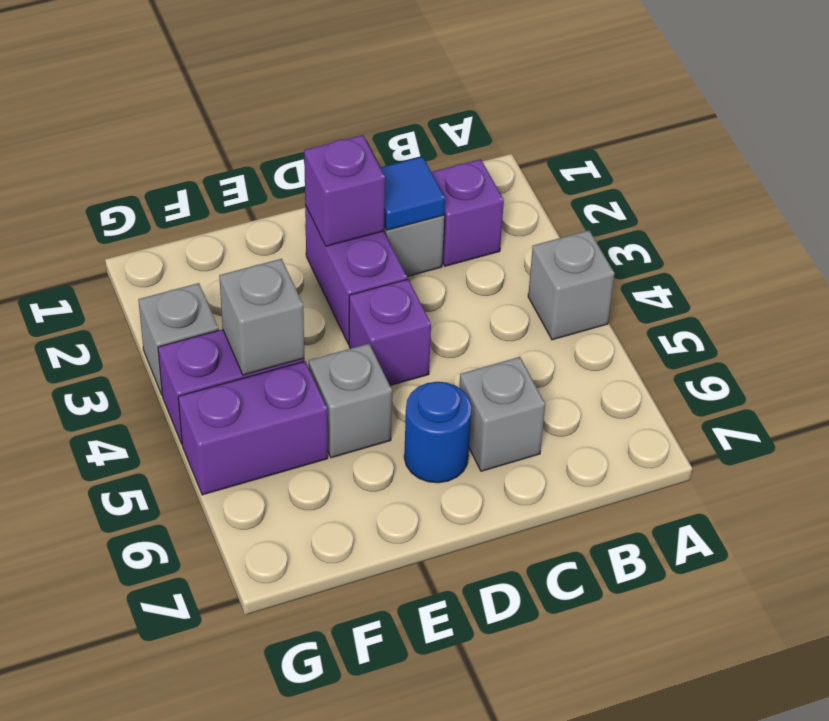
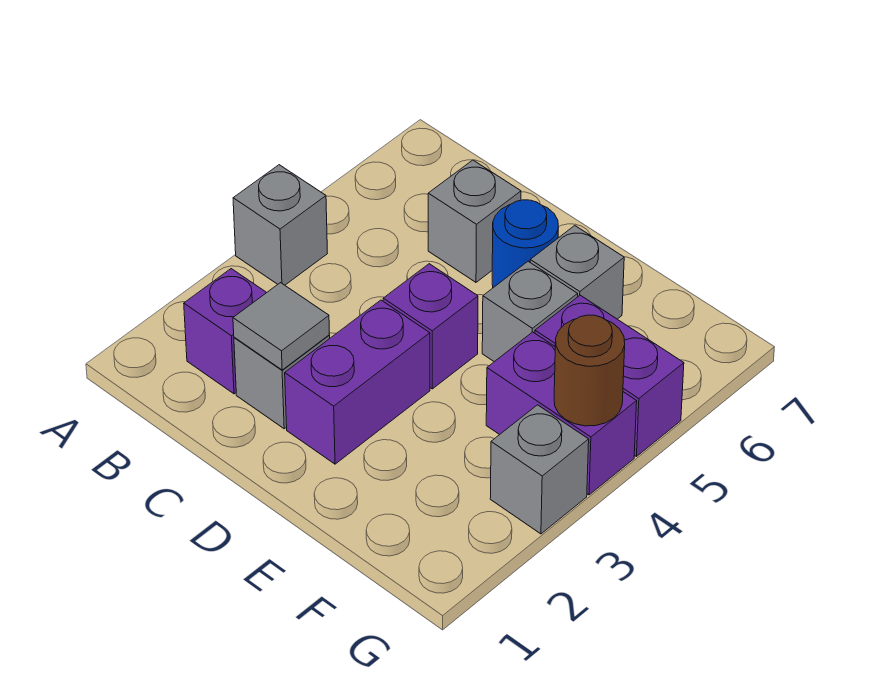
blue tile C2 level 2 -> grey tile C2 level 2
purple brick D2 level 2 -> none
grey brick F4 level 2 -> grey brick E6 level 1
none -> brown round brick G4 level 2

